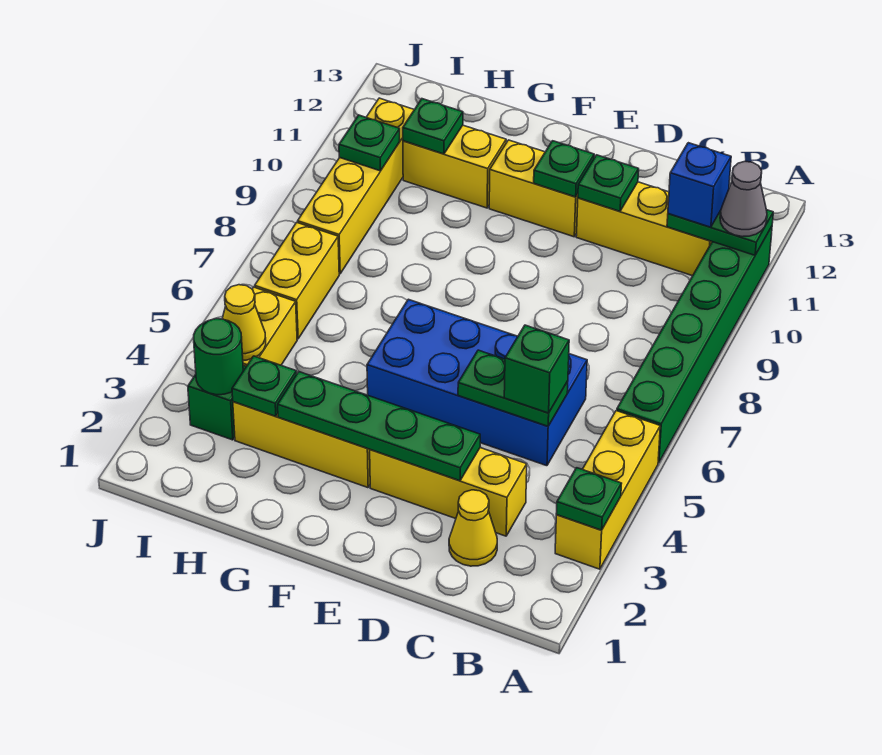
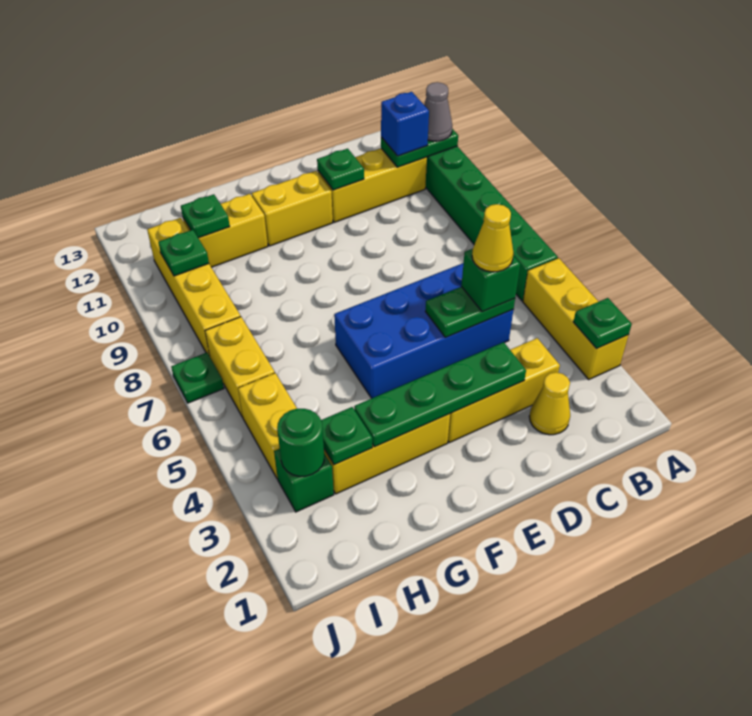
green plate E11 level 2 -> green plate J7 level 1
yellow cone I4 level 2 -> yellow cone C5 level 4

